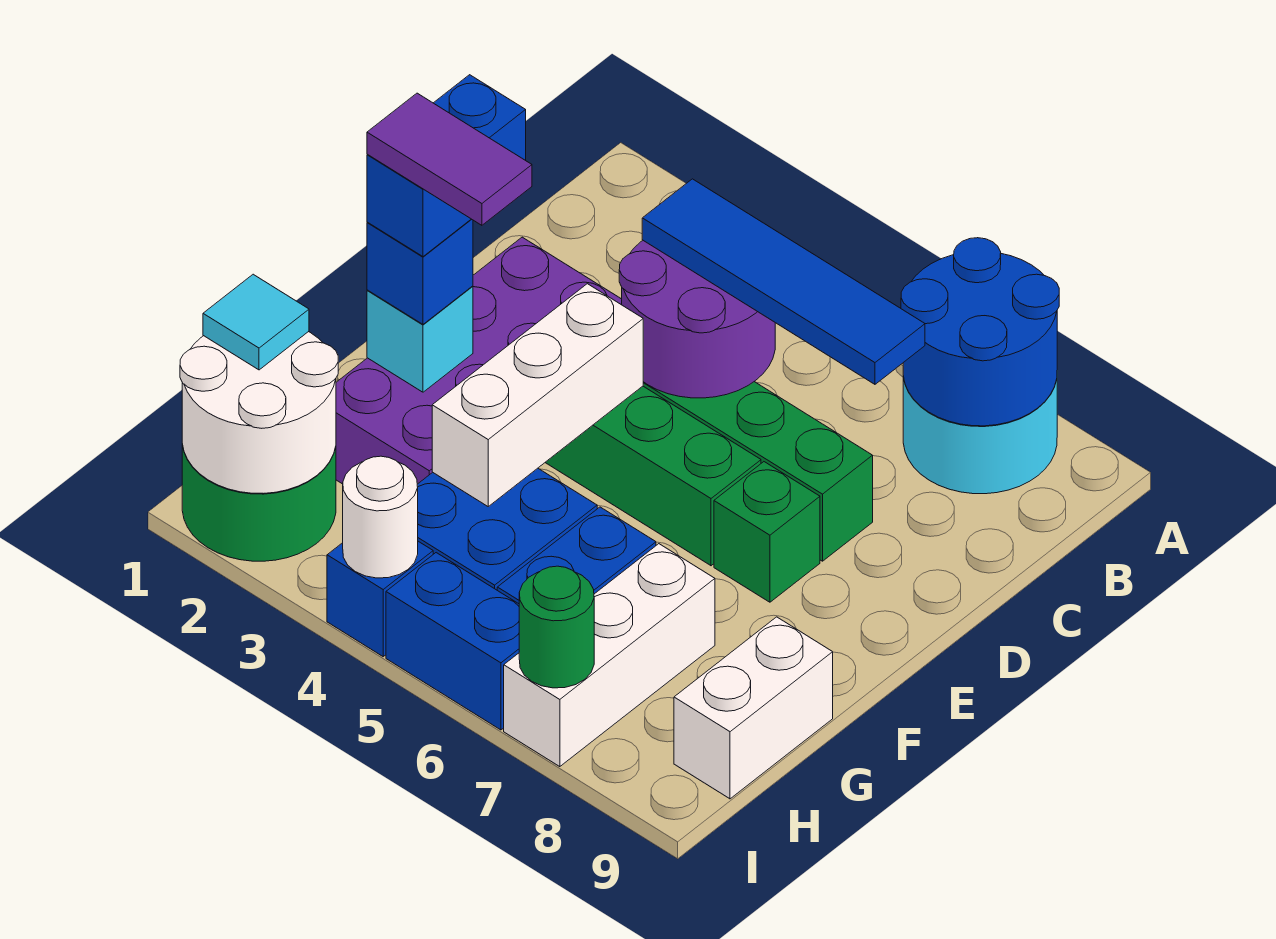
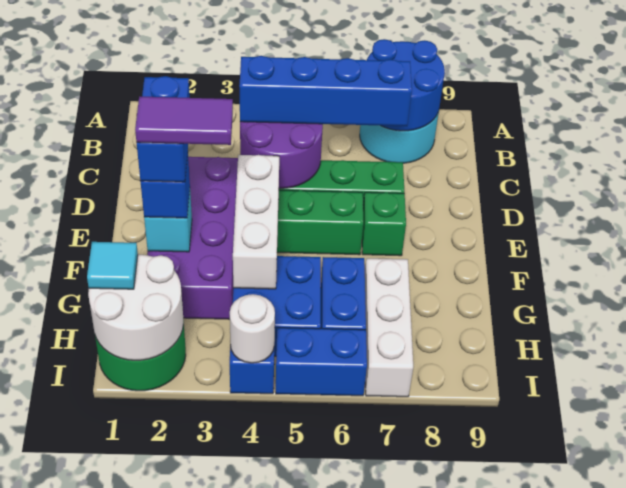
blue tile C4:C7 level 3 -> blue brick C4:C7 level 3
white brick G9:H9 level 1 -> none
green round brick I7 level 2 -> none

